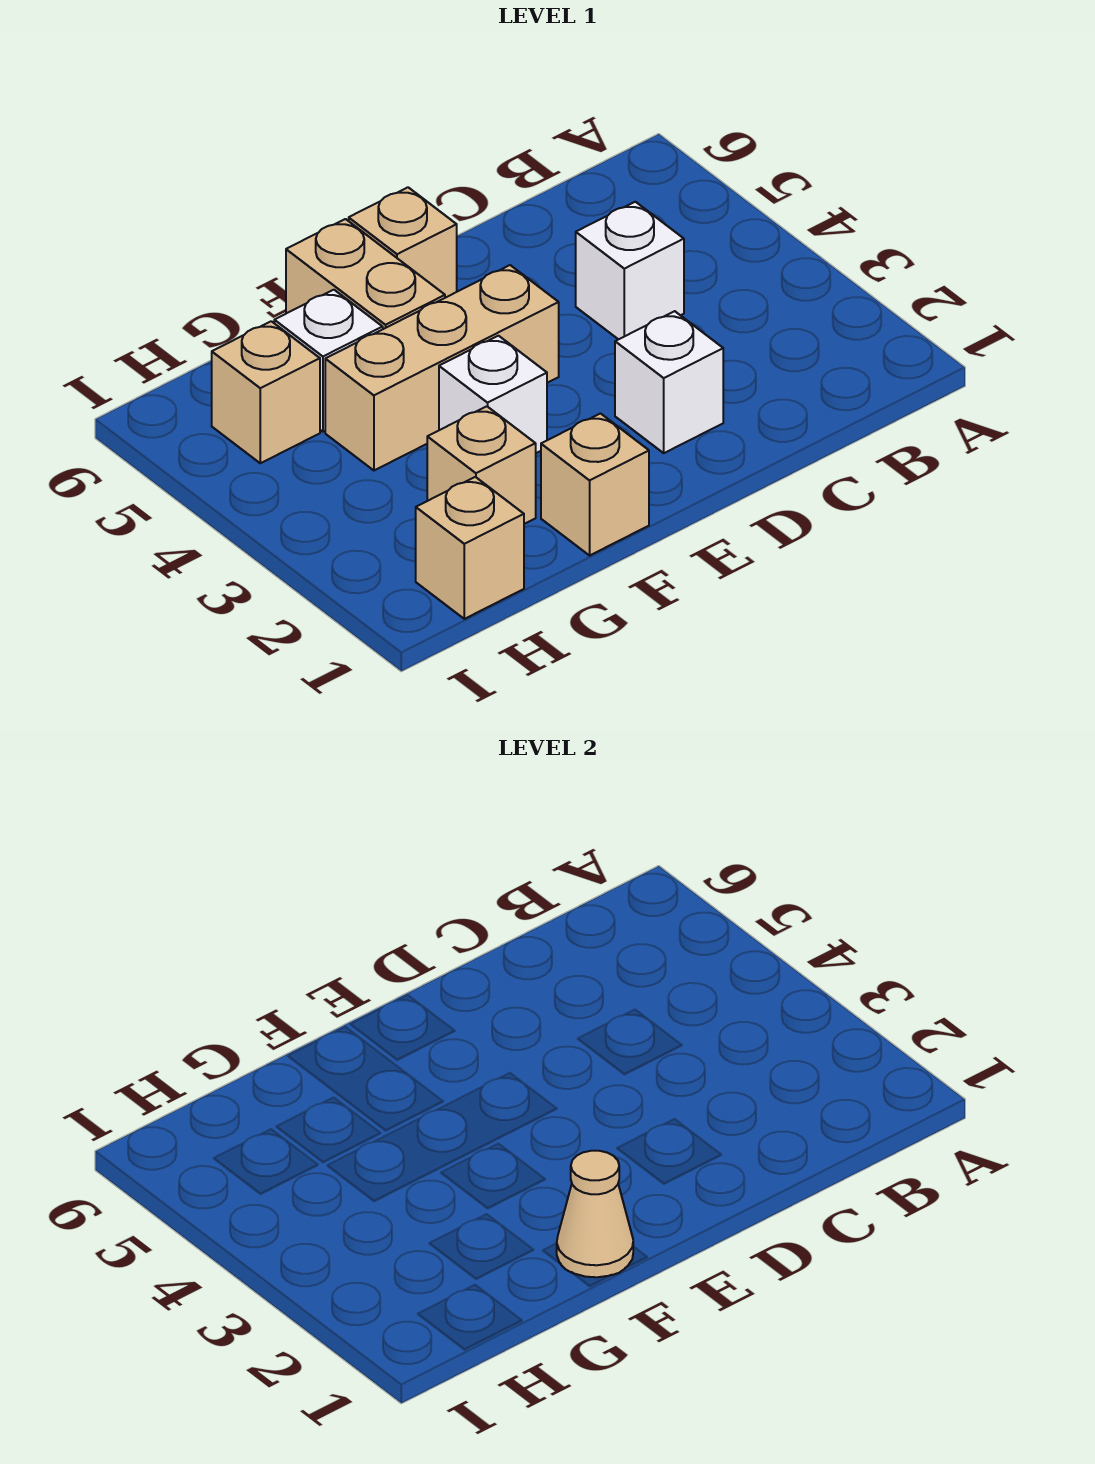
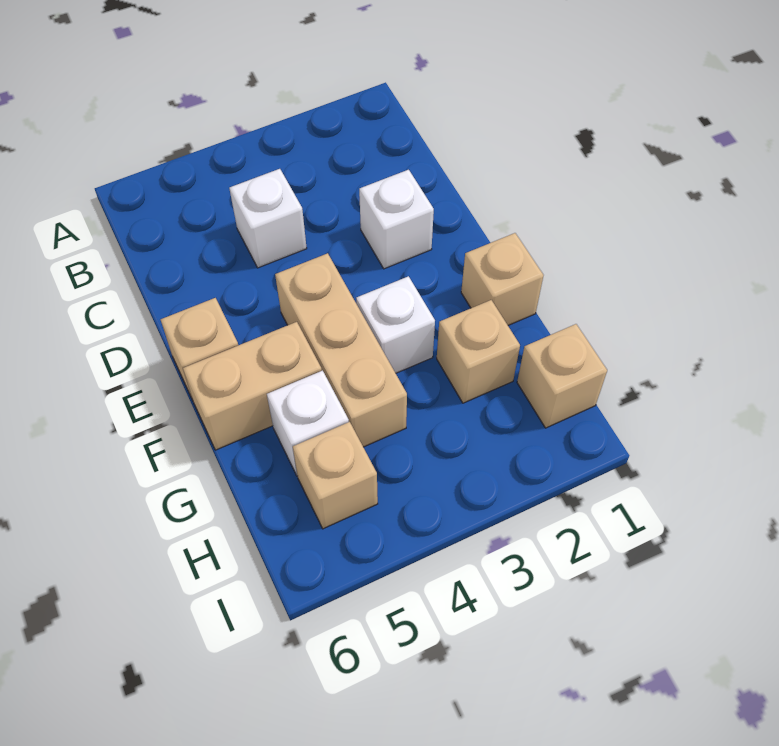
tan cone F1 level 2 -> none

